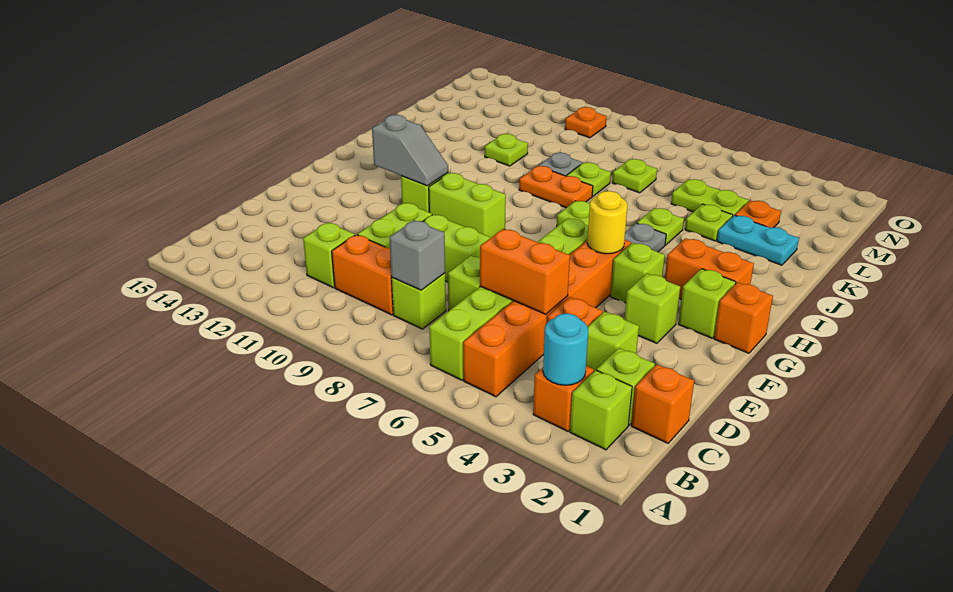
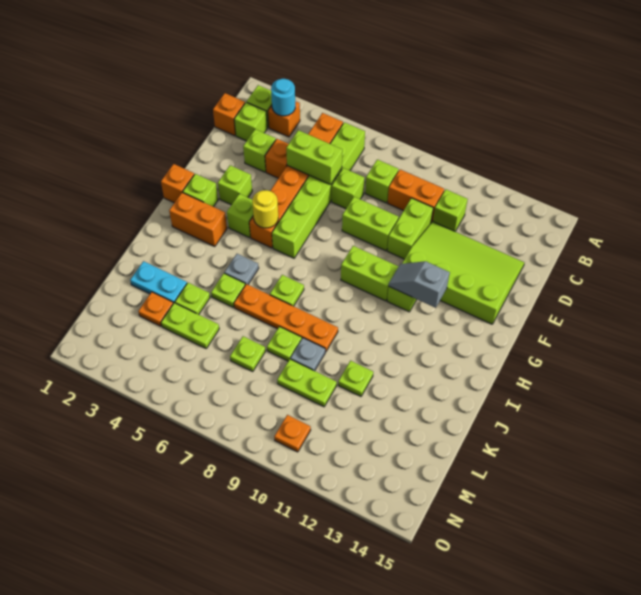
grey brick C8 level 2 -> none
orange brick D5:D6 level 2 -> lime brick D5:D6 level 2
none -> lime slope D11:F14 level 1 top F
orange plate J8:J9 level 1 -> orange plate J6:J9 level 1
none -> lime plate L9:L10 level 1

